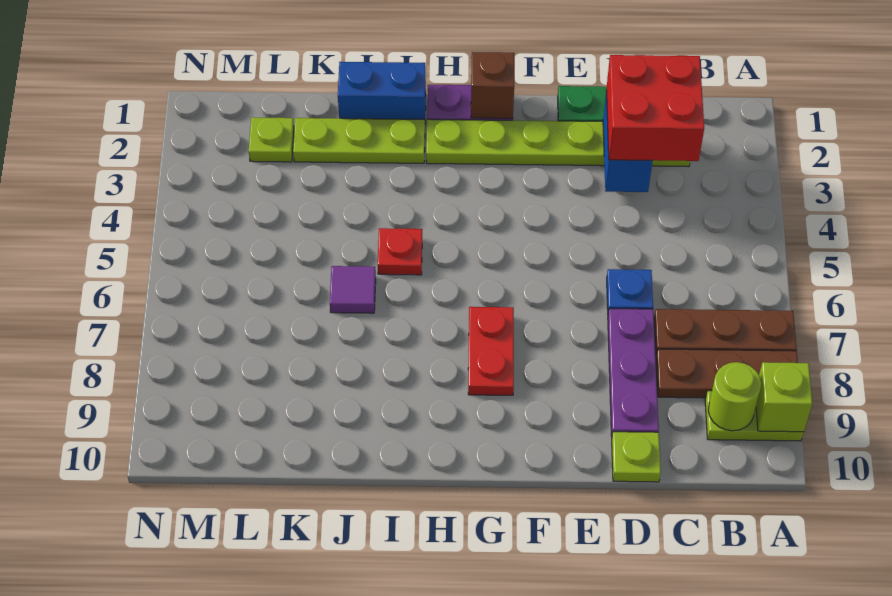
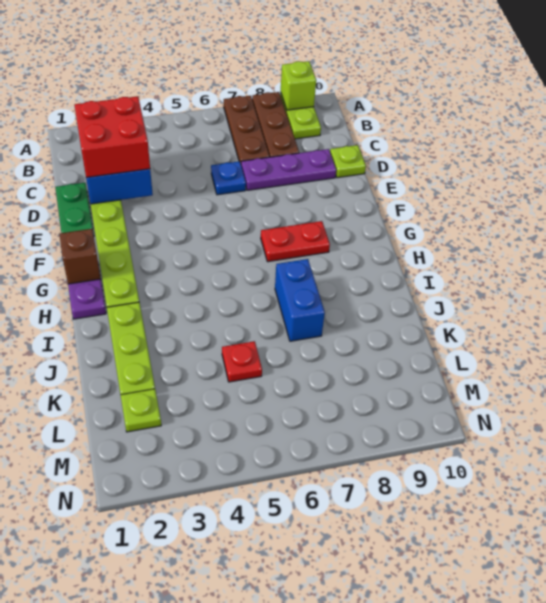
lime round brick B9 level 2 -> none
blue brick I1:J1 level 1 -> blue brick I7:J7 level 1
red plate I5 level 1 -> red plate K5 level 1
purple tile J6 level 1 -> none

